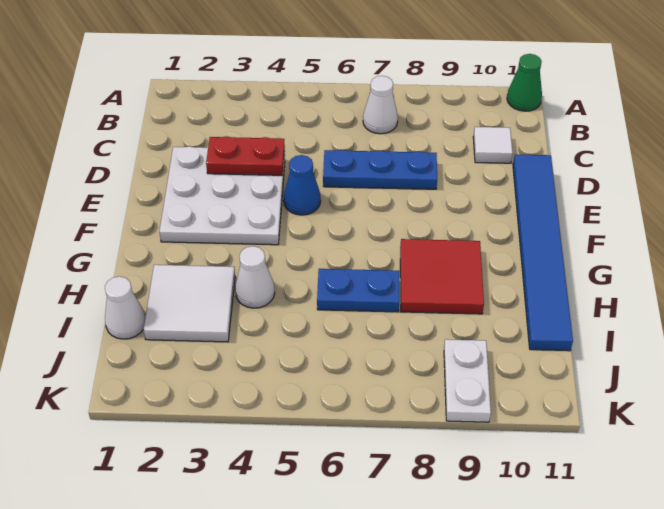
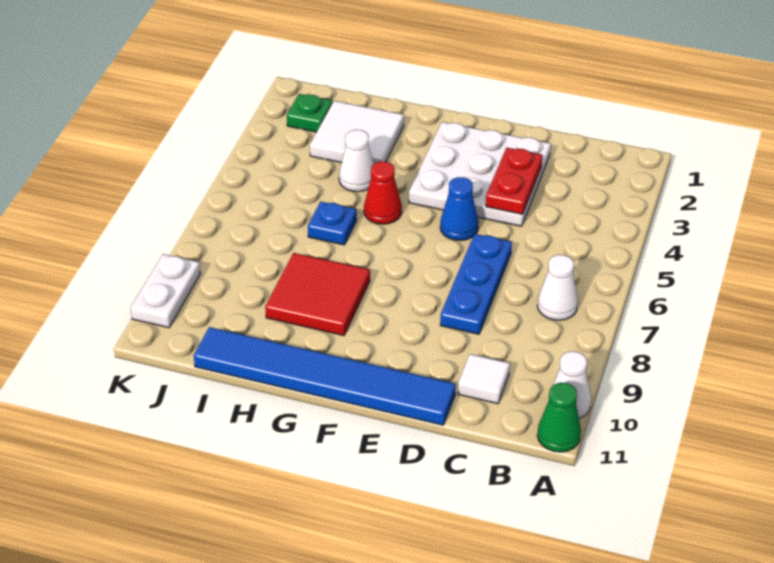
none -> red cone G5 level 1
blue plate H6:H7 level 1 -> blue plate H6 level 1
white cone I1 level 1 -> white cone A10 level 1
none -> green plate J2 level 1
white plate J9:K9 level 1 -> white plate K9:K10 level 1

